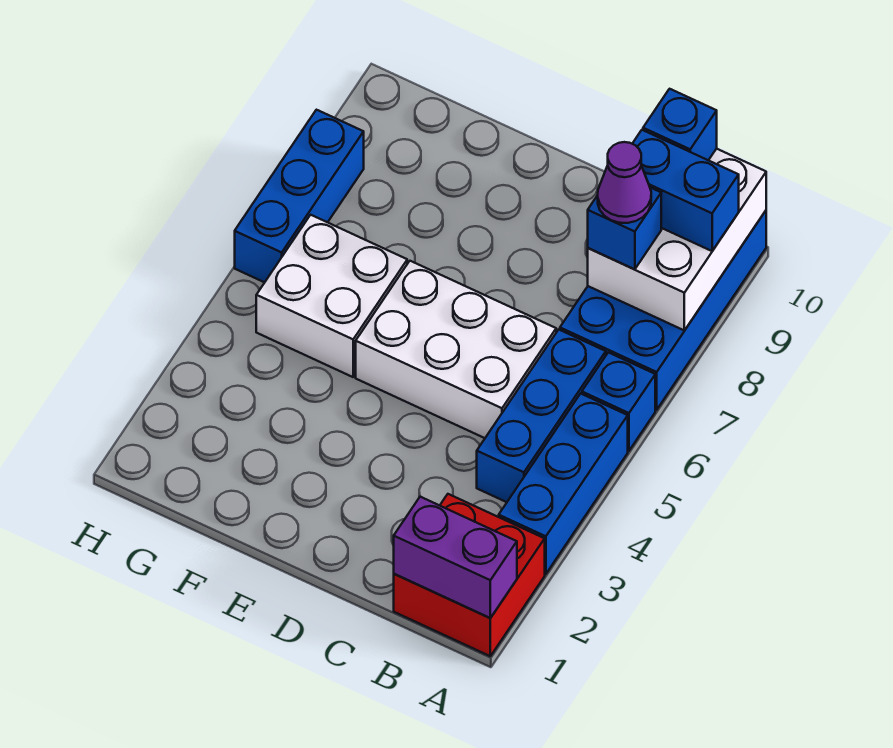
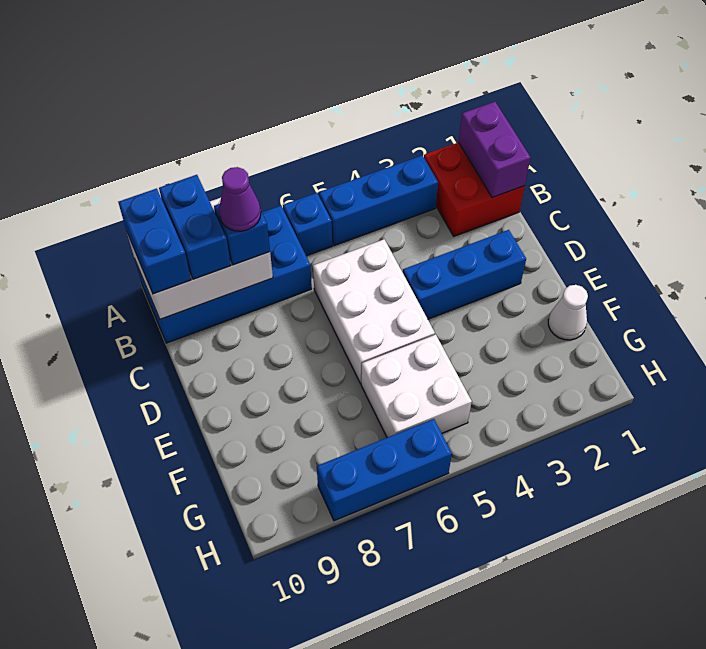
blue brick B4:B6 level 1 -> blue brick D2:D4 level 1
blue brick B10 level 3 -> blue brick A10:B10 level 3
none -> white cone F1 level 1

